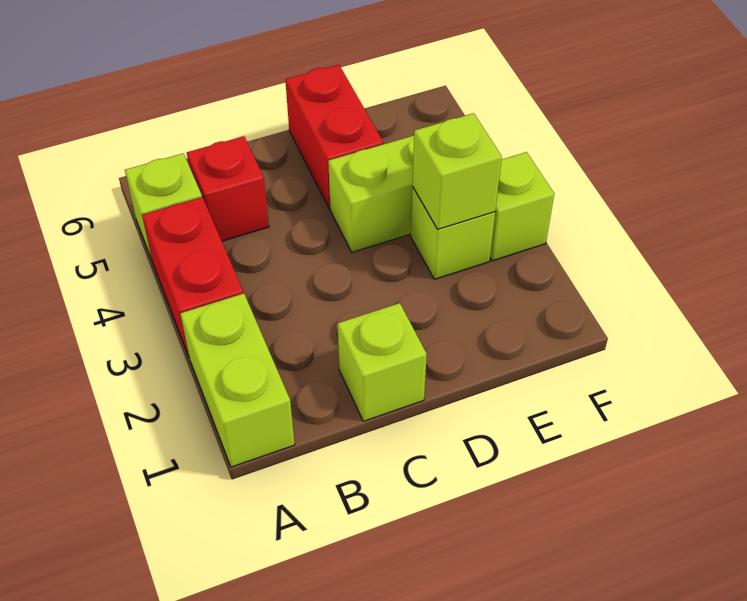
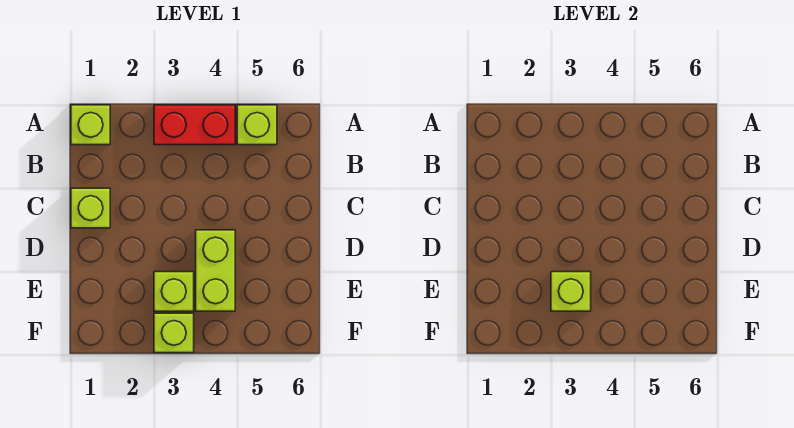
lime brick A1:A2 level 1 -> lime brick A1 level 1
red brick B5 level 1 -> none
red brick D5:D6 level 1 -> none

